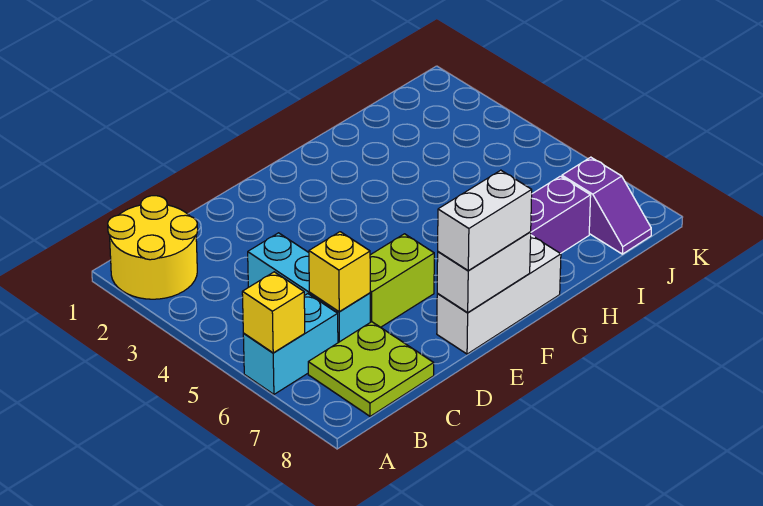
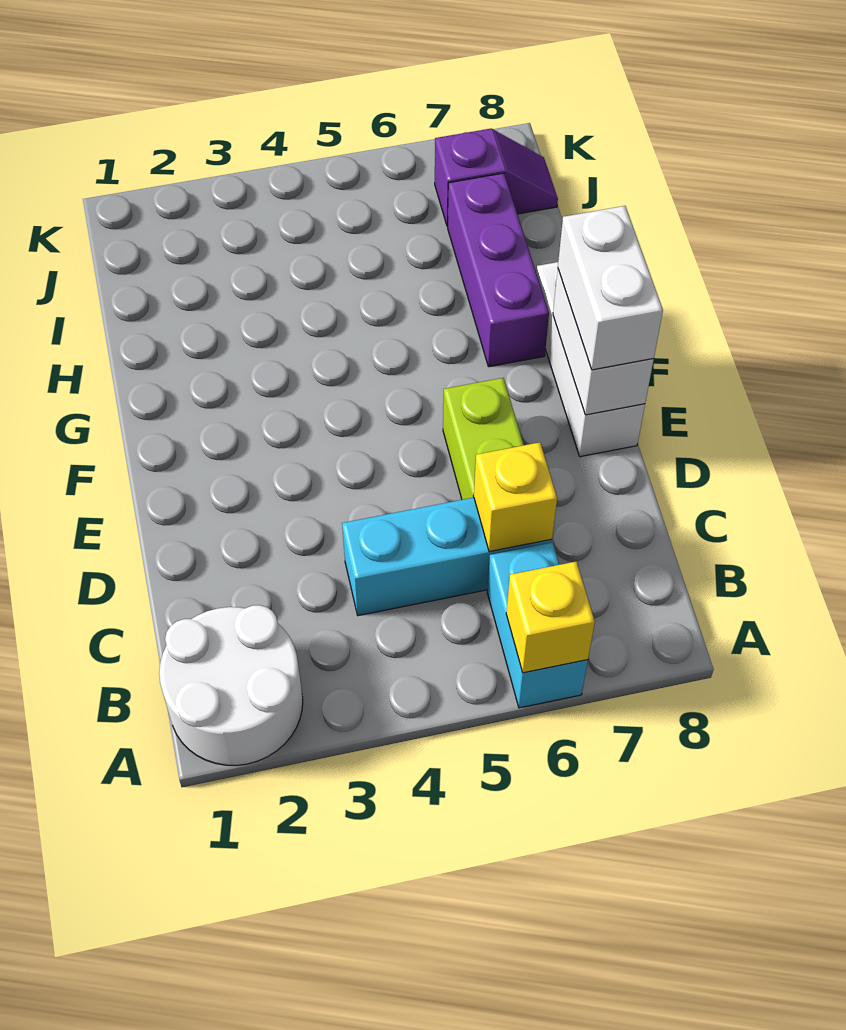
yellow round brick A1:B2 level 1 -> white round brick A1:B2 level 1
lime plate B7:C8 level 1 -> none

